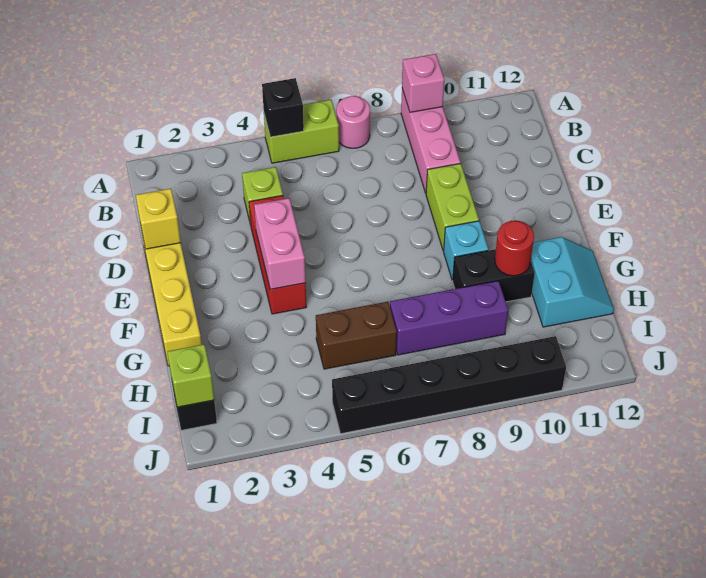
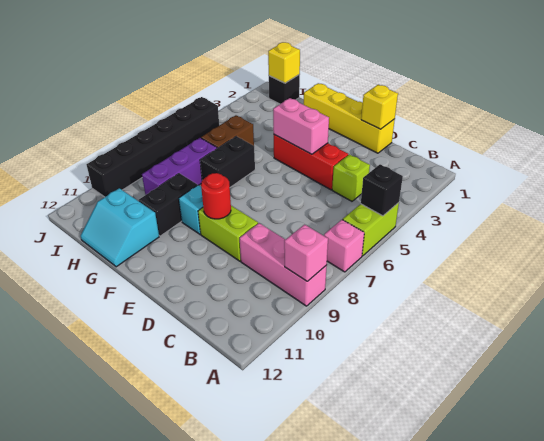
pink round brick A7 level 1 -> pink brick A7 level 1
none -> black brick G6:G7 level 1
red round brick G10 level 2 -> red round brick E9 level 2
lime brick I1 level 2 -> yellow brick I1 level 2

